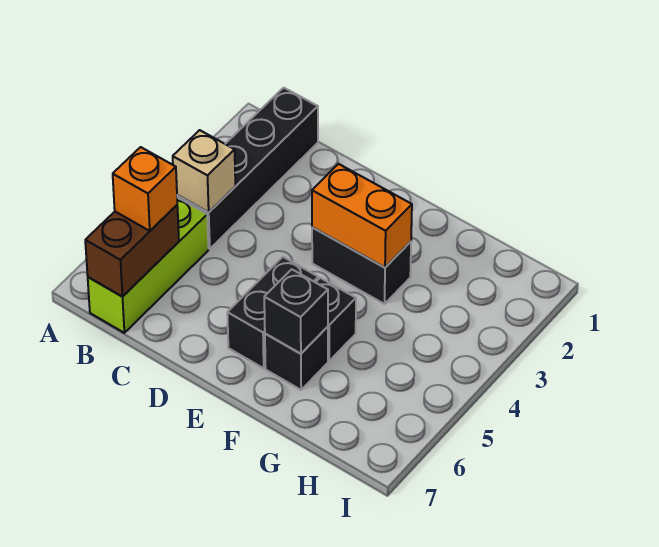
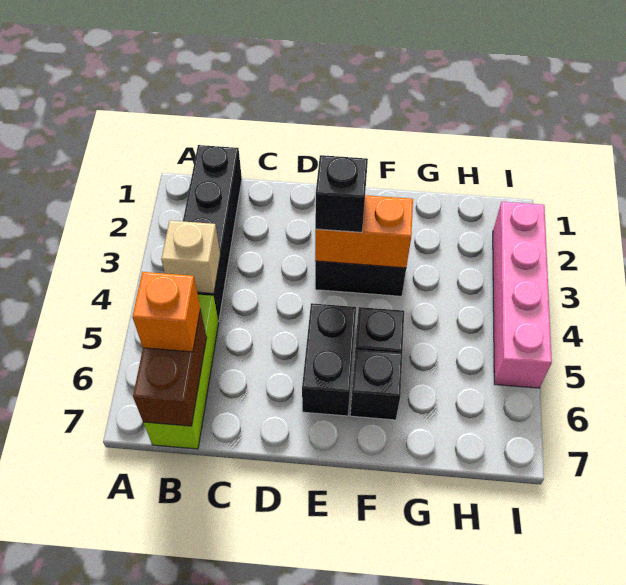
black brick F6 level 2 -> black brick E3 level 3
none -> pink brick I2:I5 level 1

